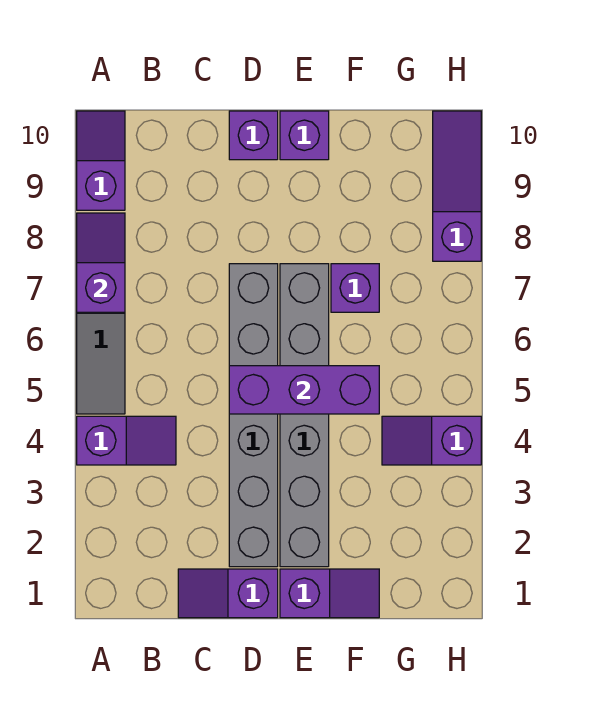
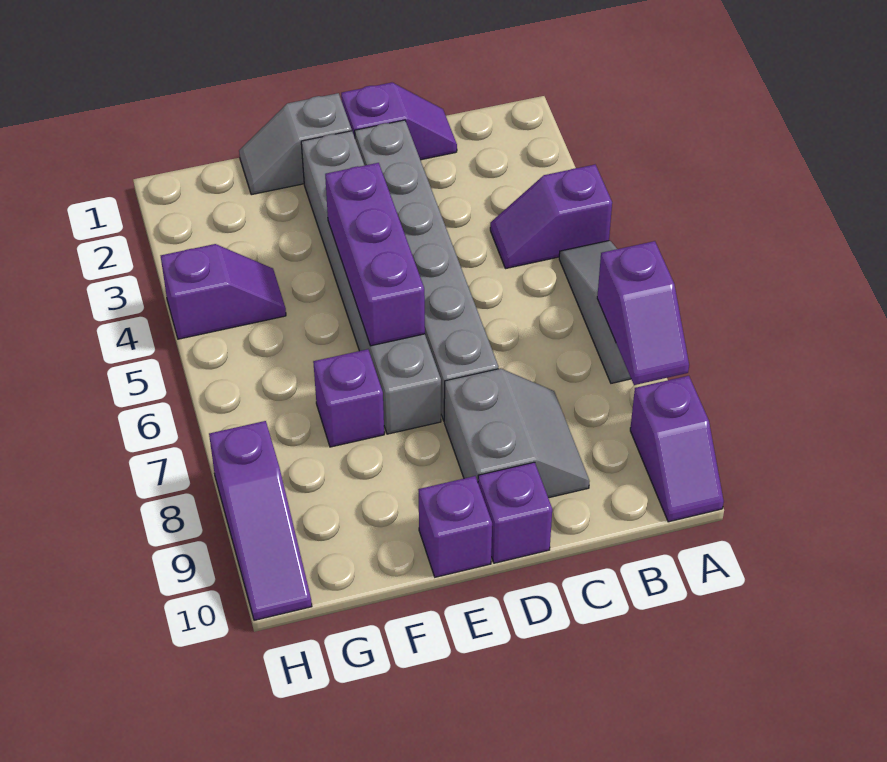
none -> grey slope C8:D9 level 1 top D
purple brick D5:F5 level 2 -> purple brick E4:E6 level 2
purple slope E1:F1 level 1 top E -> grey slope E1:F1 level 1 top E

